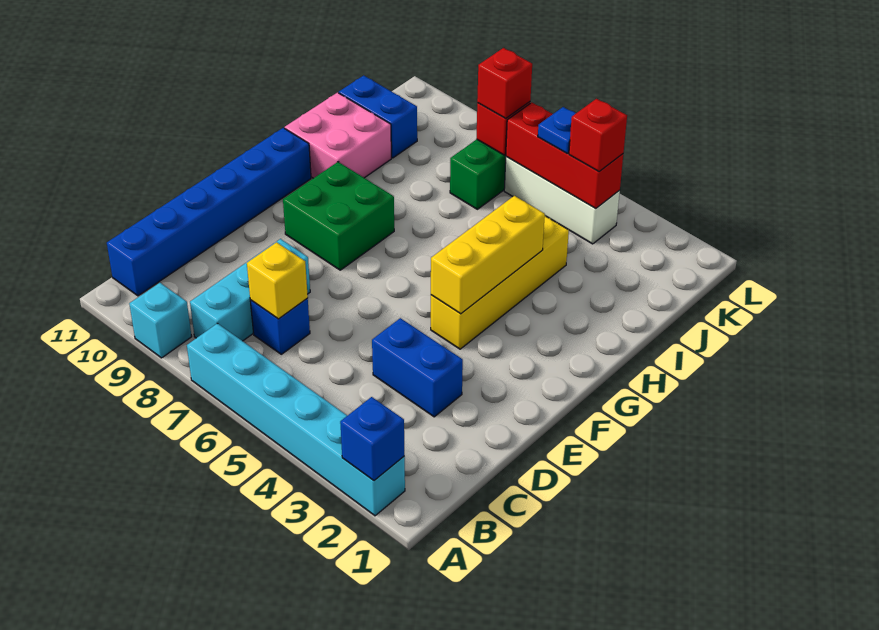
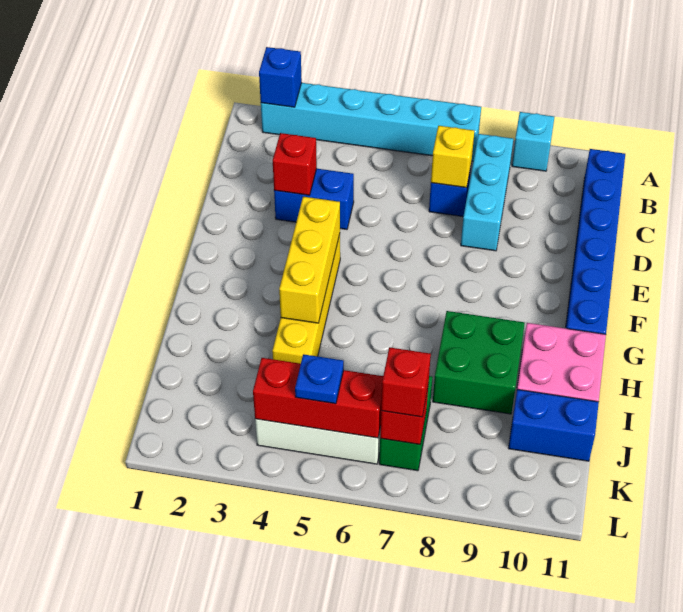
green brick F8:G9 level 1 -> green brick H8:I9 level 1
red brick K4 level 3 -> red brick D3 level 2

